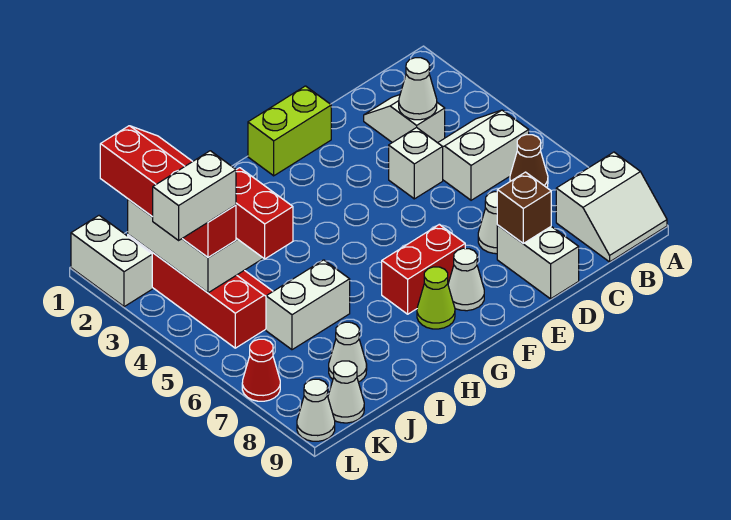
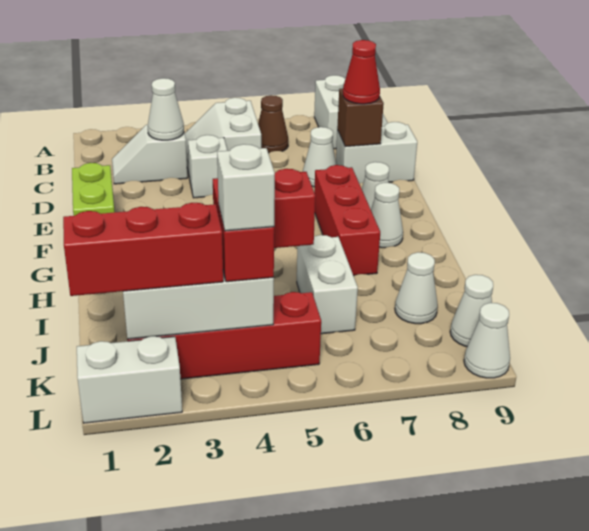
red brick F7:G7 level 1 -> red brick F7:H7 level 1
lime cone G8 level 1 -> white cone G8 level 1
white brick K4:L4 level 4 -> white brick K4 level 4
red cone L7 level 1 -> red cone D8 level 3

